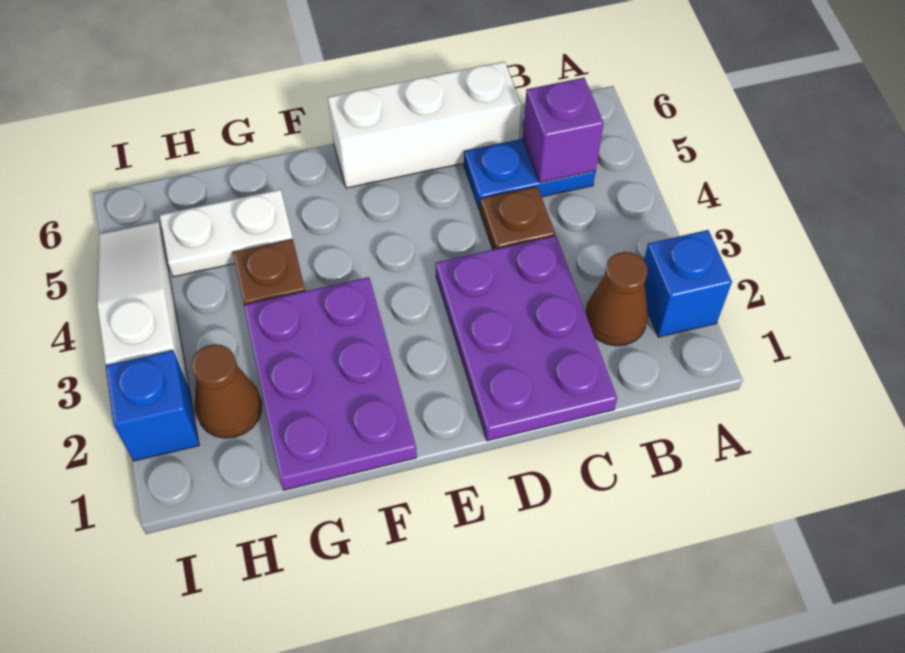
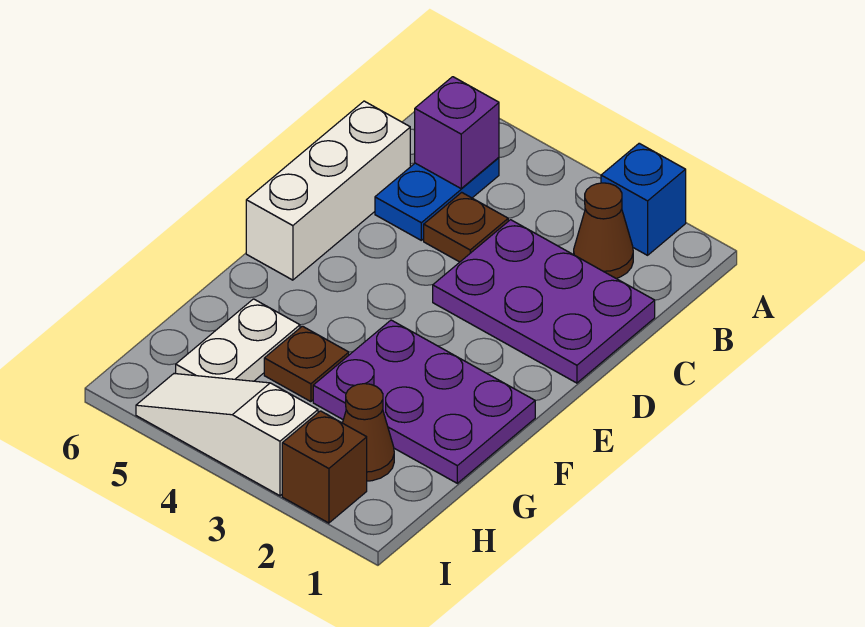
blue brick I2 level 1 -> brown brick I2 level 1

